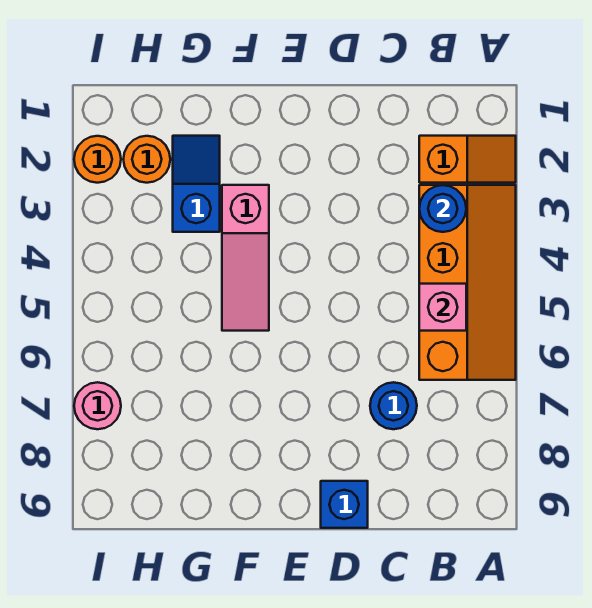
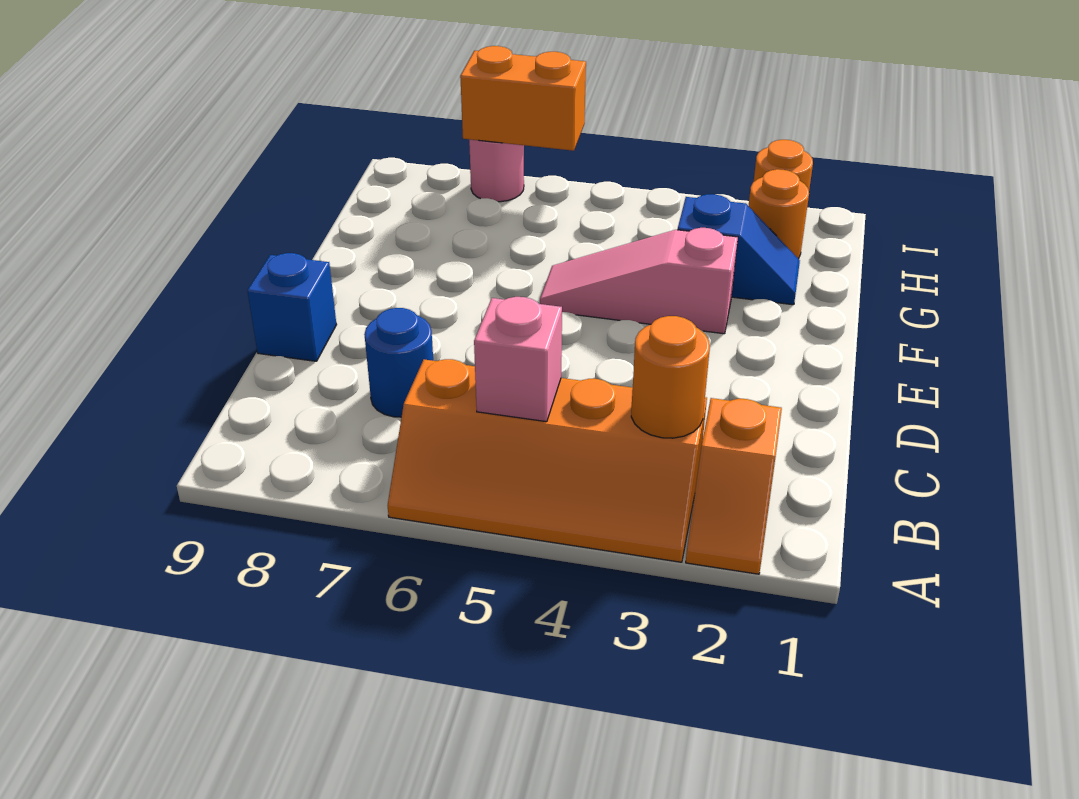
blue round brick B3 level 2 -> orange round brick B3 level 2
none -> orange brick I6:I7 level 2

